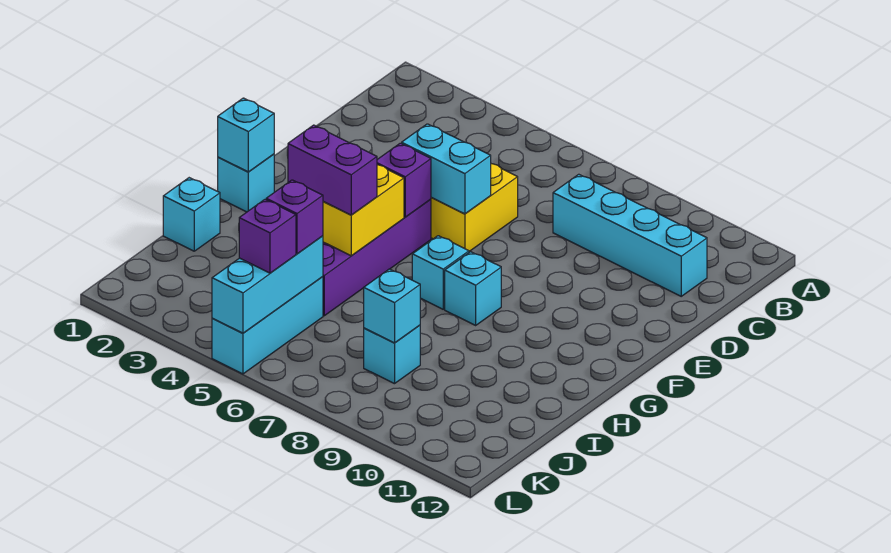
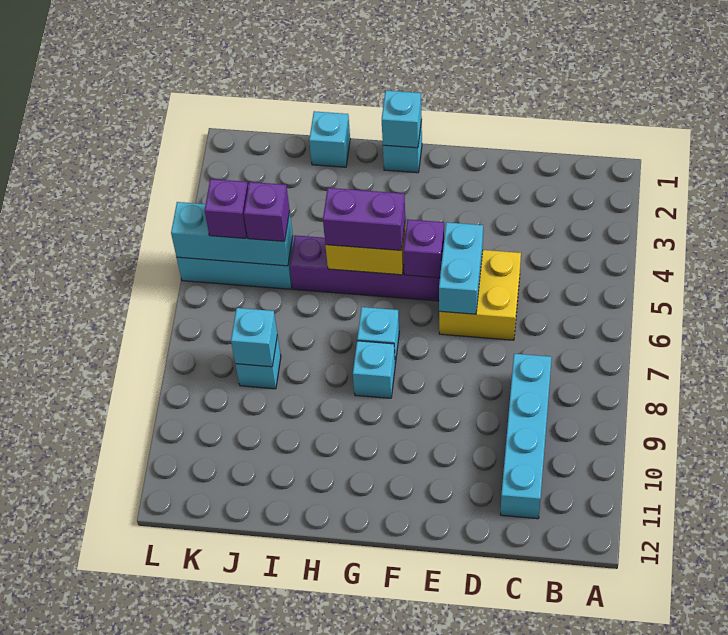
purple brick H4:H5 level 3 -> purple brick G5:H5 level 3

